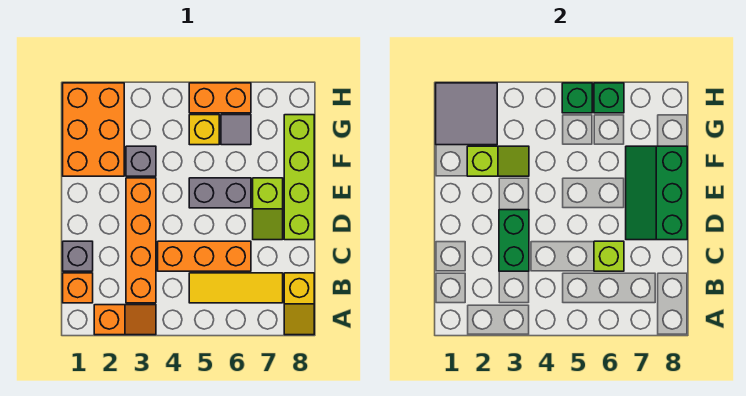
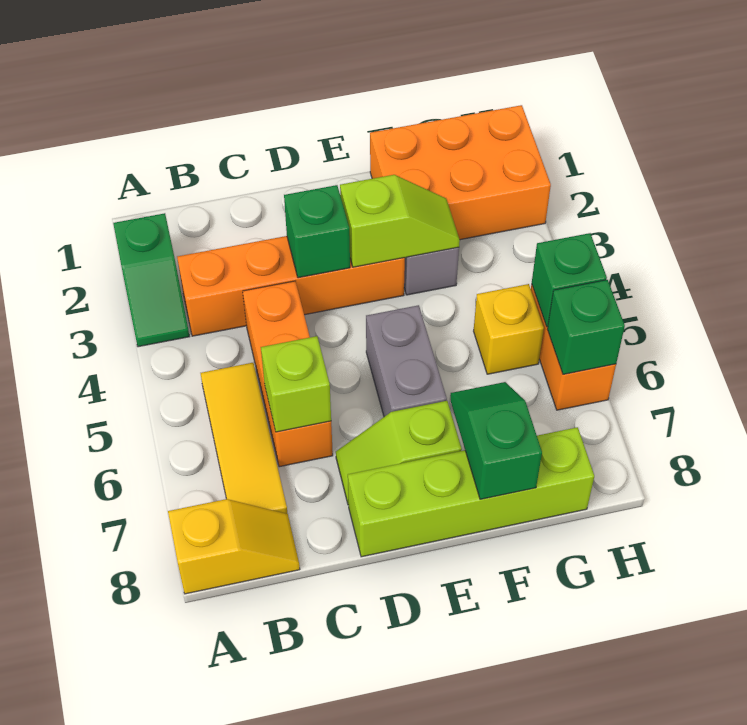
orange slope A2:A3 level 1 top 2 -> green slope A2:A3 level 1 top 2
yellow slope A8:B8 level 1 top B -> yellow slope A8:B8 level 1 top A
orange brick B1 level 1 -> none
grey brick C1 level 1 -> none
green brick C3:D3 level 2 -> green brick D3 level 2
green slope D7:F8 level 2 top 8 -> green slope F7:F8 level 2 top 8
lime slope F2:F3 level 2 top 2 -> lime slope E3:F3 level 2 top E
grey tile G1:H2 level 2 -> none
grey tile G6 level 1 -> none

